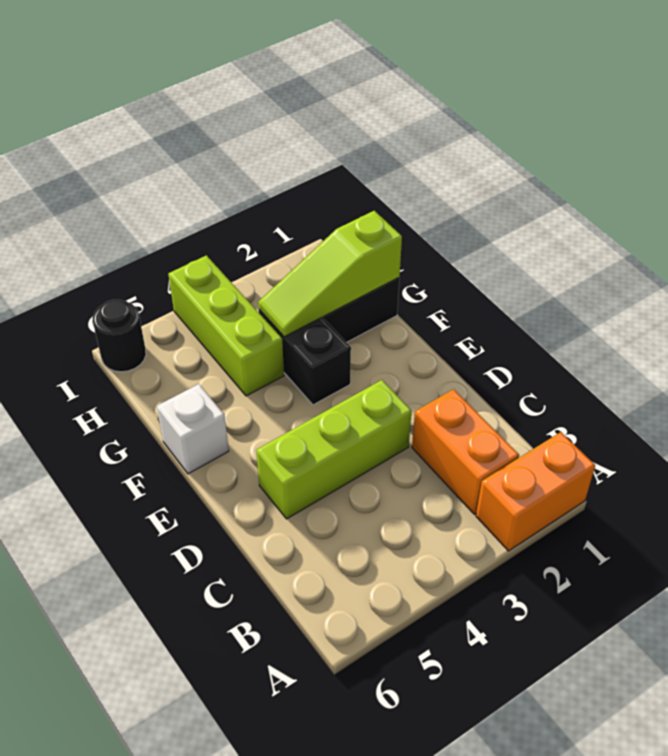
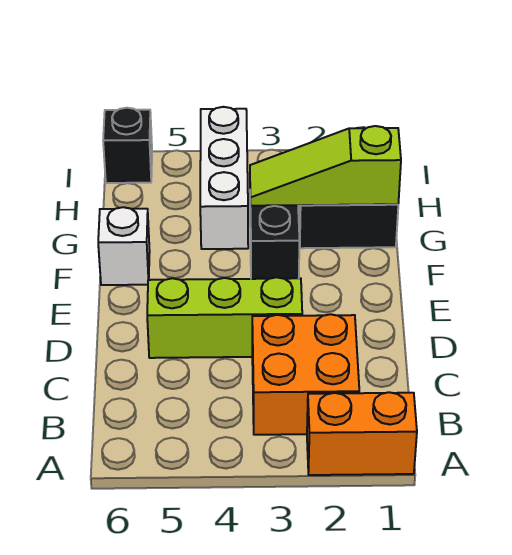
orange brick B2:C2 level 1 -> orange brick B2:C3 level 1
lime brick G4:I4 level 1 -> white brick G4:I4 level 1
black round brick I6 level 1 -> black brick I6 level 1

